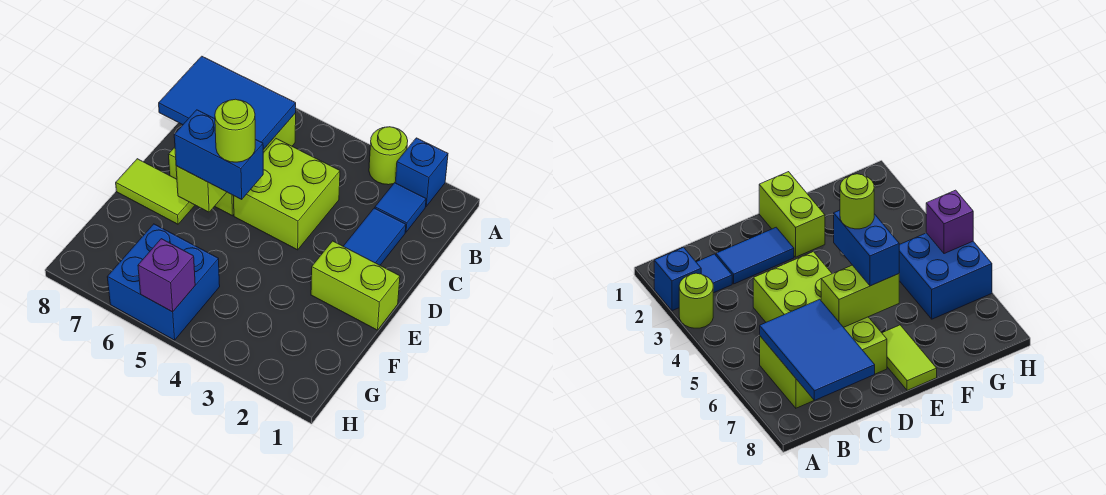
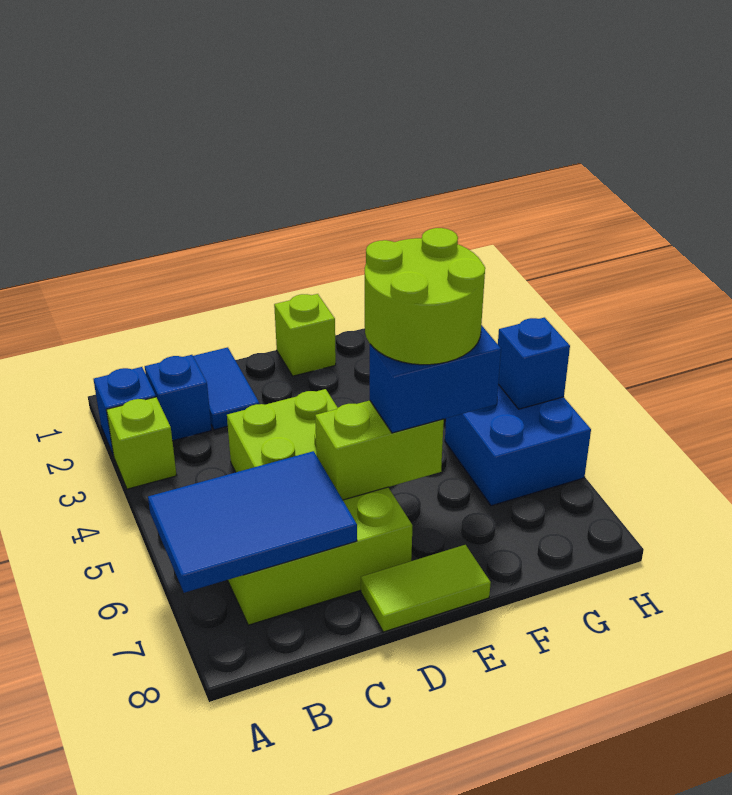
lime round brick A3 level 1 -> lime brick A3 level 1
blue tile B2 level 1 -> blue brick B2 level 1
blue tile B6:C8 level 2 -> blue tile A6:C7 level 2
blue tile C2:D2 level 1 -> blue tile C1:C2 level 1
lime brick E1:E2 level 1 -> lime brick E1 level 1
blue brick E5:E6 level 3 -> blue brick E6:F6 level 3
lime round brick E5 level 4 -> lime round brick E5:F6 level 4
lime tile E7:E8 level 1 -> lime tile D8:E8 level 1
purple brick H5 level 2 -> blue brick H5 level 2

